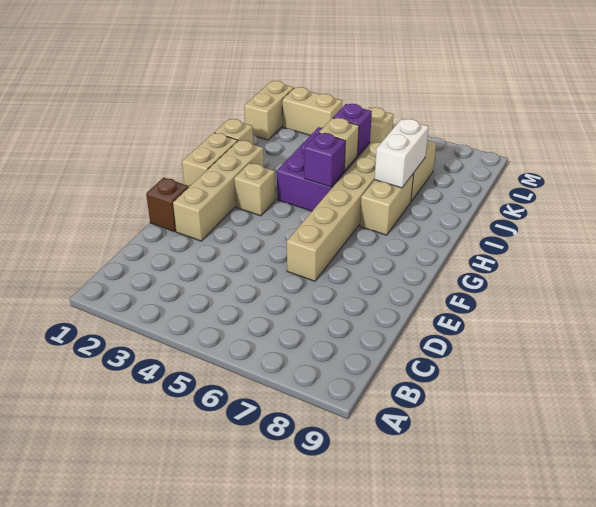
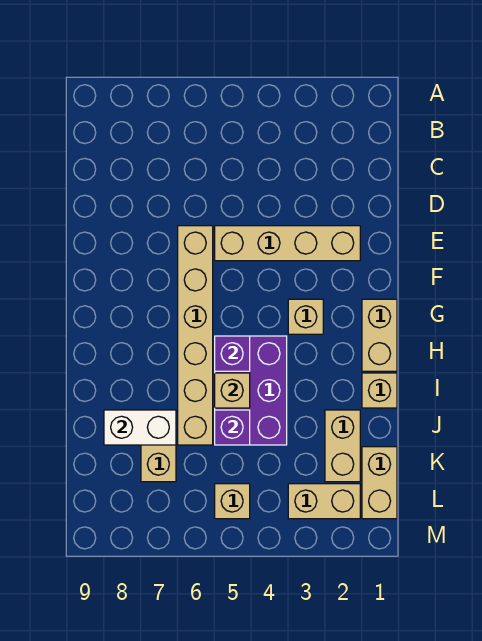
brown brick E1 level 1 -> none
tan brick E2:H2 level 1 -> tan brick E2:E5 level 1
tan brick H7:I7 level 1 -> tan brick J2:K2 level 1
white brick I7:J7 level 2 -> white brick J7:J8 level 2

